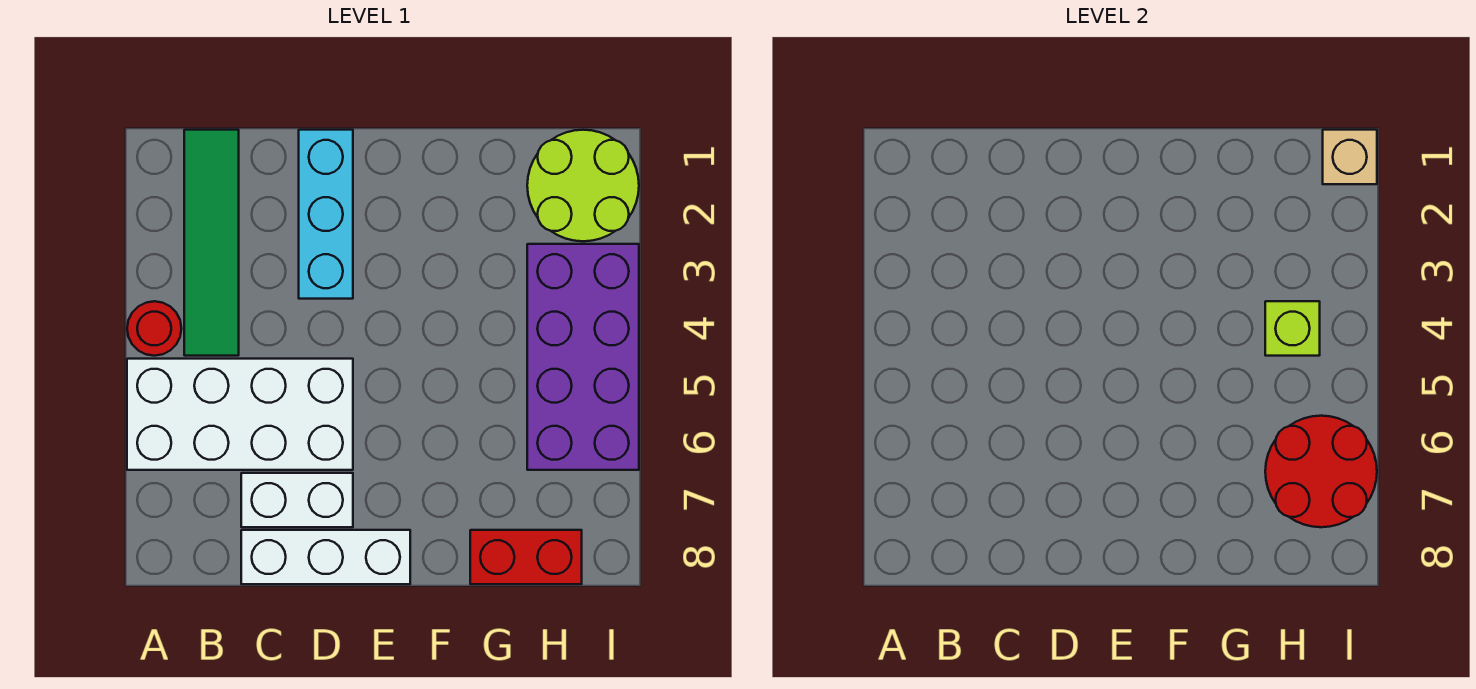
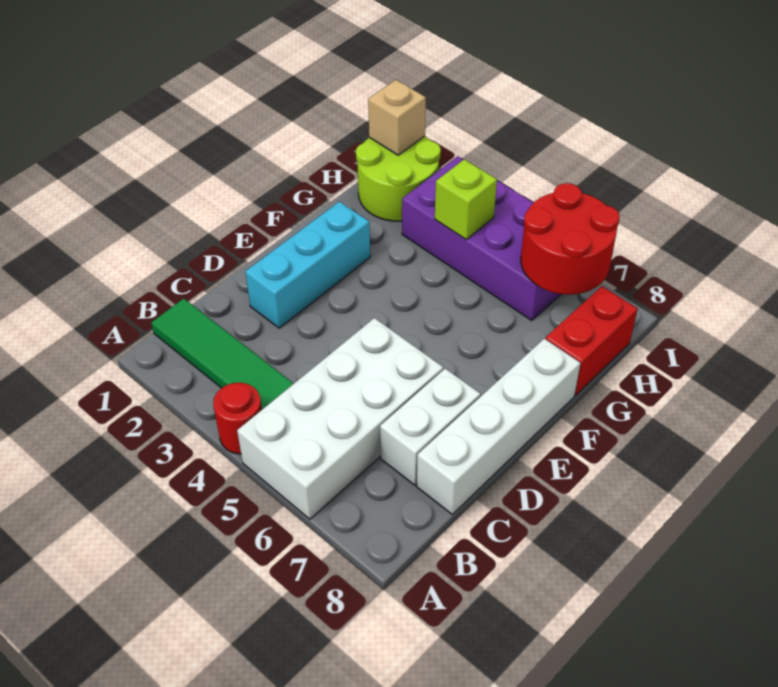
white brick C8:E8 level 1 -> white brick C8:F8 level 1
cyan brick D1:D3 level 1 -> cyan brick D2:F2 level 1

